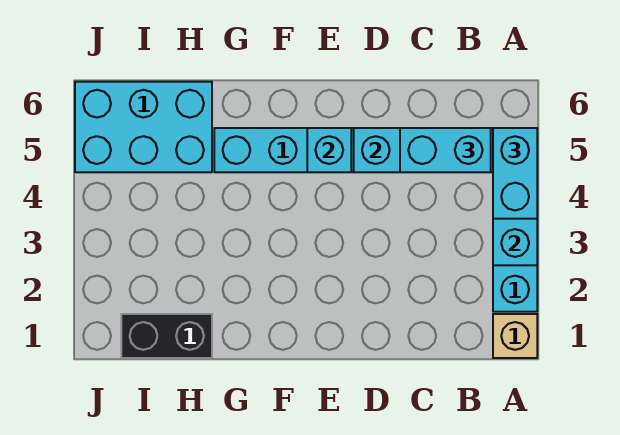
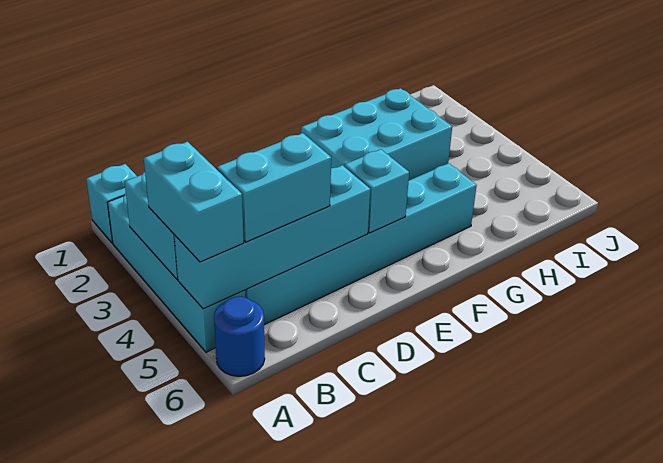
tan brick A1 level 1 -> cyan brick A1 level 1
none -> blue round brick A6 level 1
black brick H1:I1 level 1 -> none
cyan brick H5:J6 level 1 -> cyan brick F2:H3 level 1

